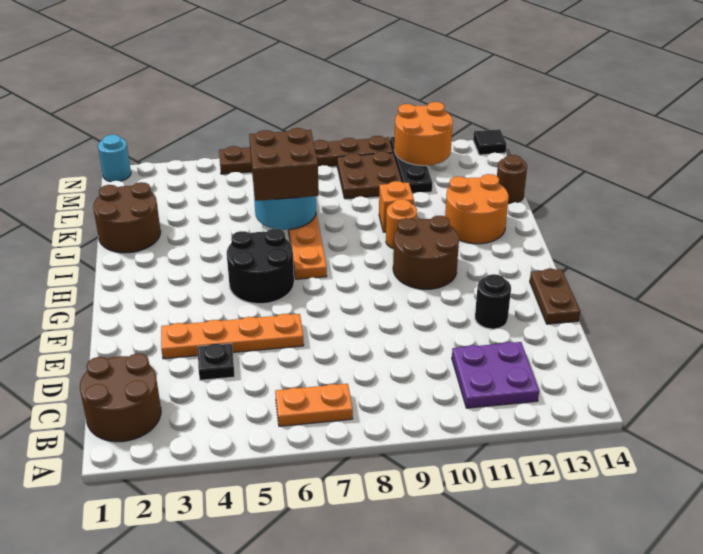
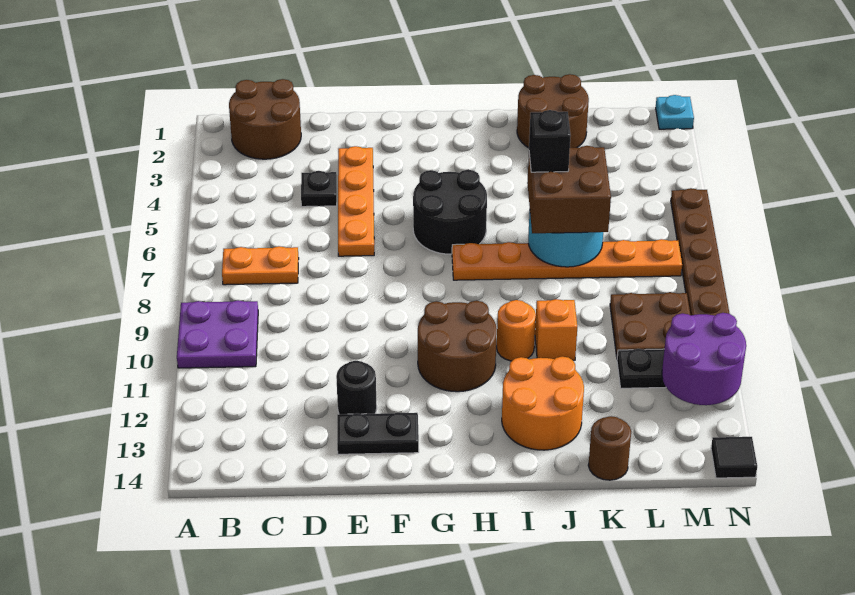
orange plate B6:B7 level 1 -> orange plate B7:C7 level 1
purple plate B11:C12 level 1 -> purple plate A9:B10 level 1
none -> black plate E13:F13 level 1
brown plate E14:F14 level 1 -> none
none -> black brick J6 level 4
orange round brick M11:N12 level 2 -> purple round brick M11:N12 level 2
cyan round brick N1 level 1 -> cyan plate N1 level 1

